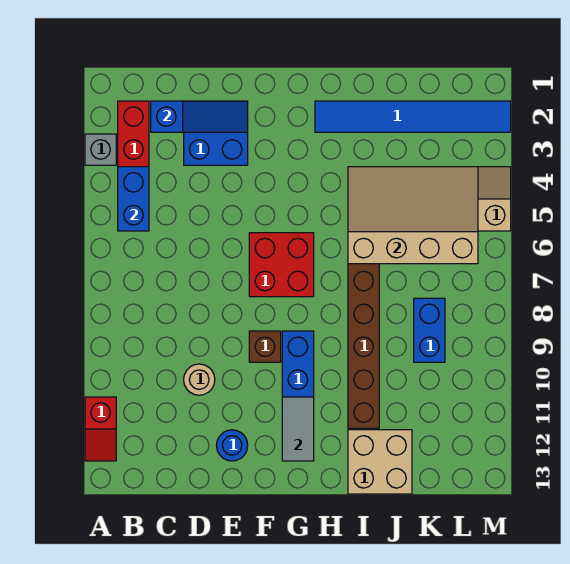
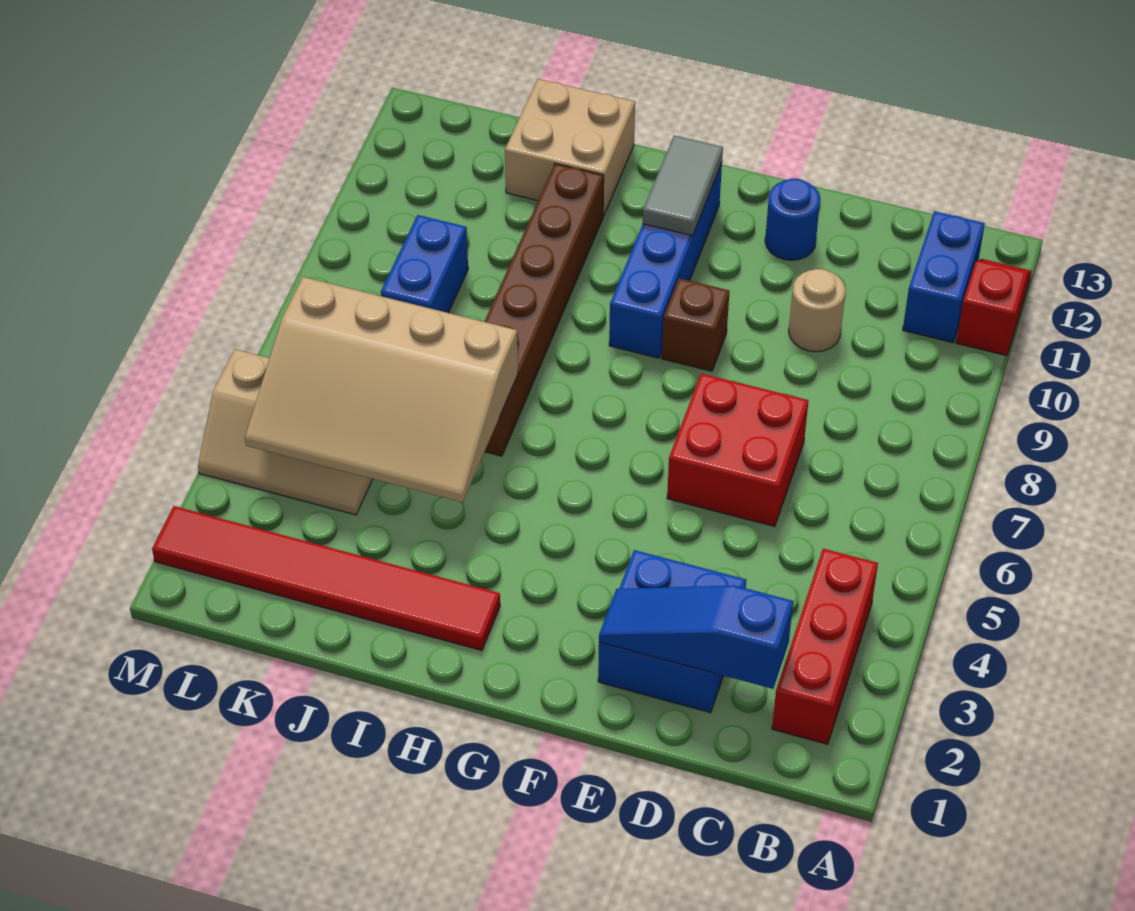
grey brick A3 level 1 -> none
blue brick B4:B5 level 2 -> blue brick B11:B12 level 1
red brick F6:G7 level 1 -> red brick D6:E7 level 1
blue tile H2:M2 level 1 -> red tile H2:M2 level 1

